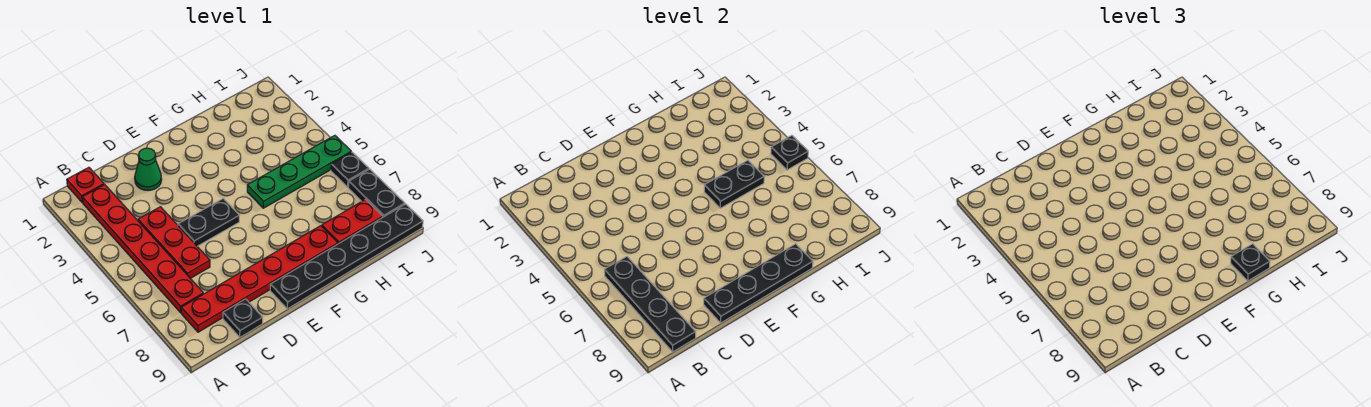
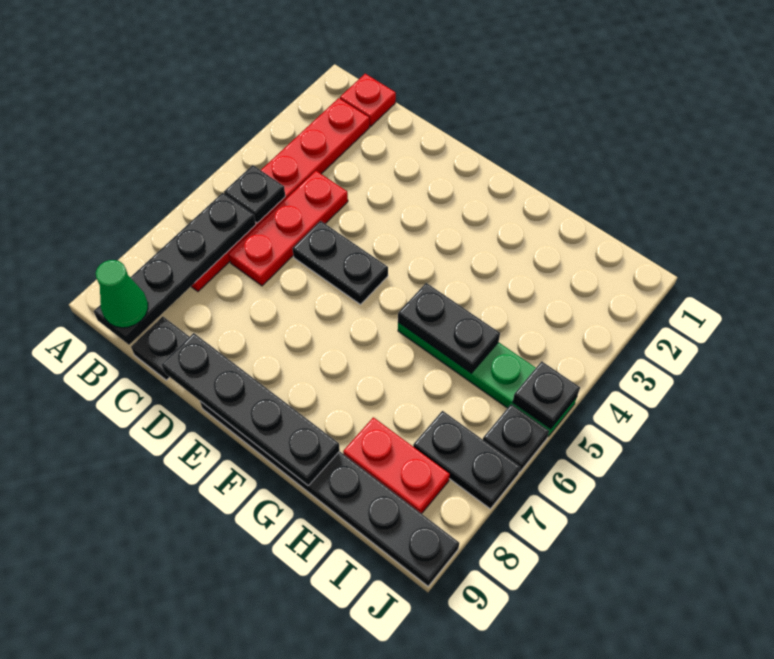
red plate B8:G8 level 1 -> none
green cone D2 level 1 -> green cone B9 level 3
black plate G9 level 3 -> black plate B5 level 2
black plate J7:J8 level 1 -> black plate I7:J7 level 1

